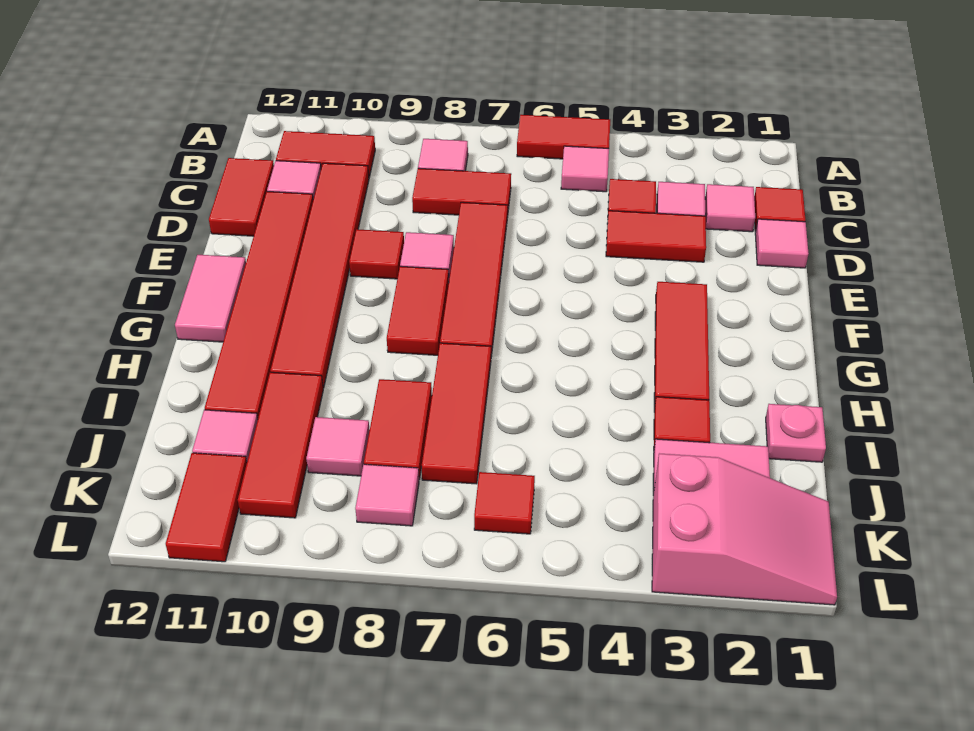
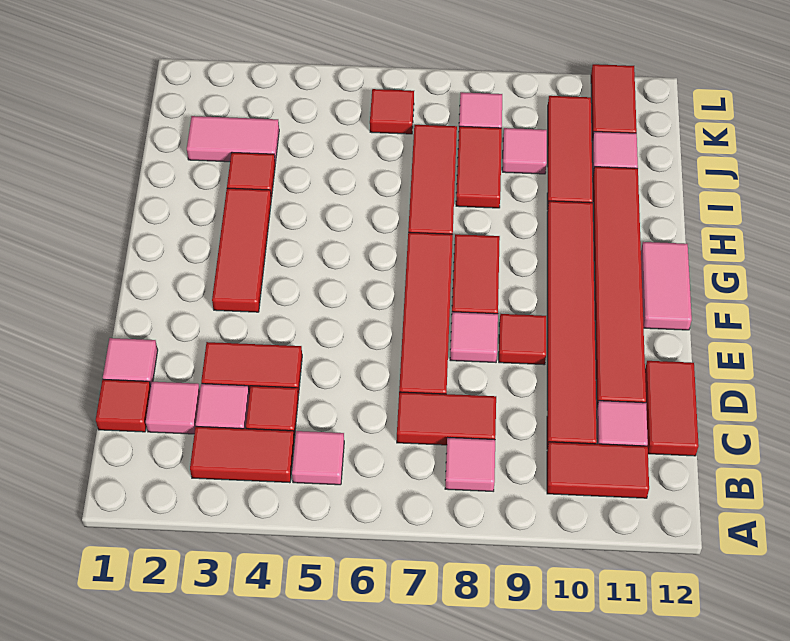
red tile A5:A6 level 1 -> red tile B3:B4 level 1
pink plate I1 level 1 -> none
pink slope K1:L3 level 1 top 3 -> none

